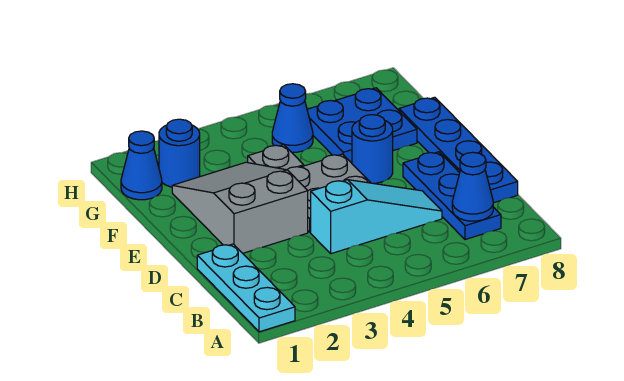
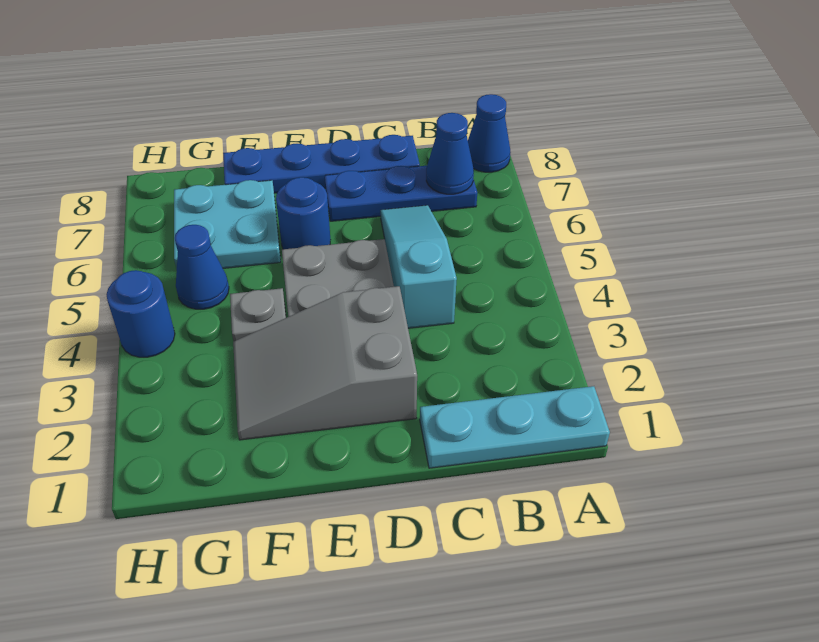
blue plate F6:G7 level 1 -> cyan plate F6:G7 level 1
blue cone G1 level 1 -> blue cone A8 level 1
blue round brick G2 level 1 -> blue round brick H4 level 1

